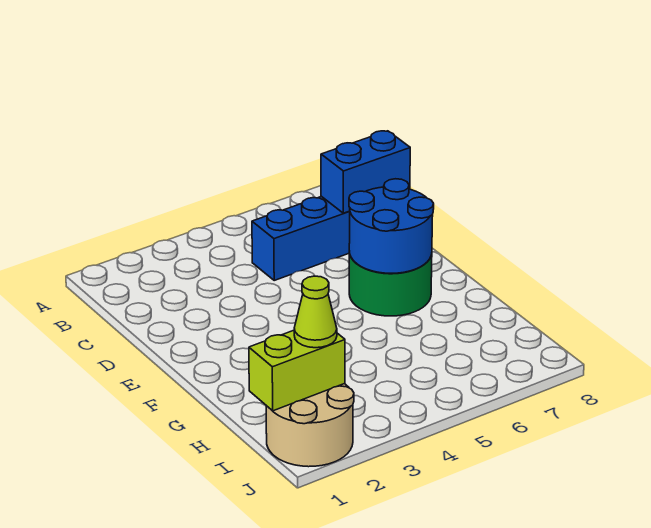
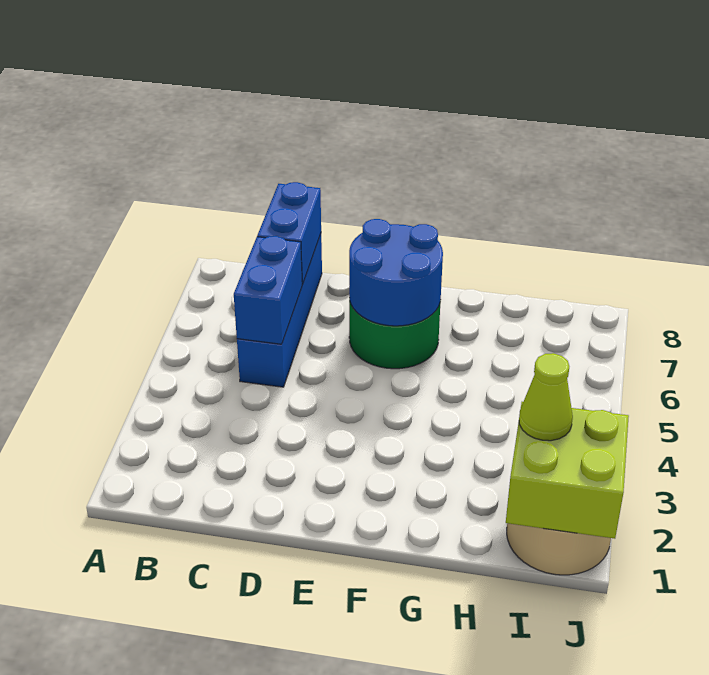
none -> blue brick C5:C6 level 2
lime brick I1:I2 level 2 -> lime brick I1:J2 level 2

